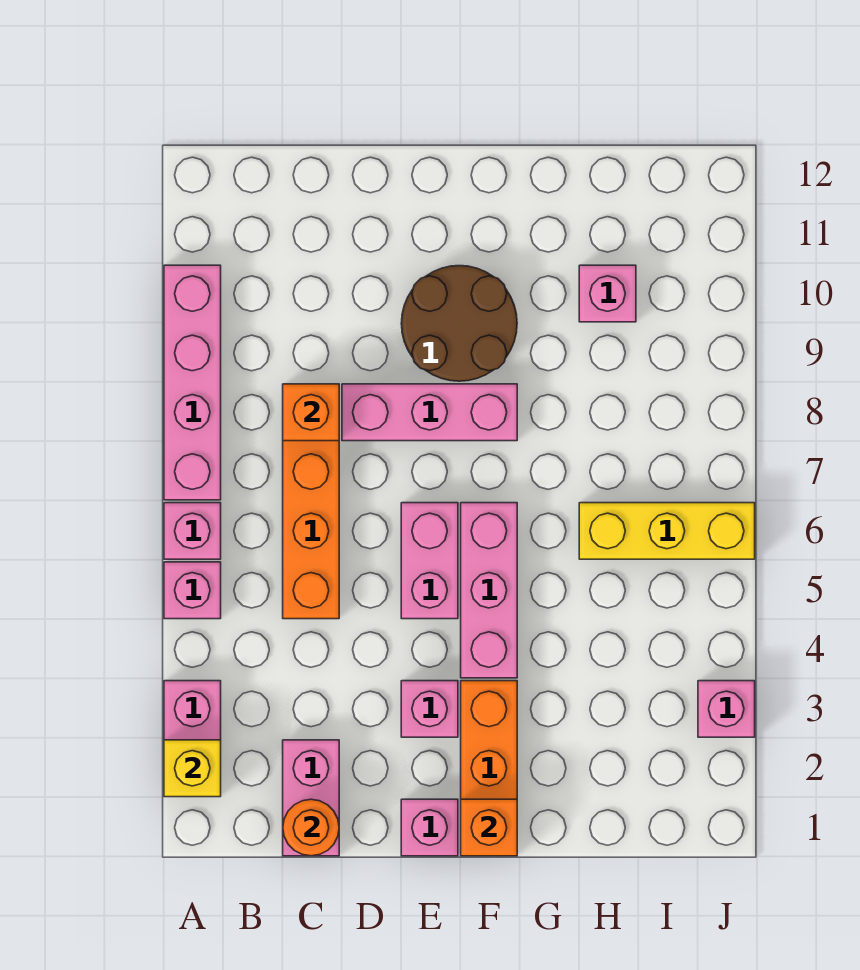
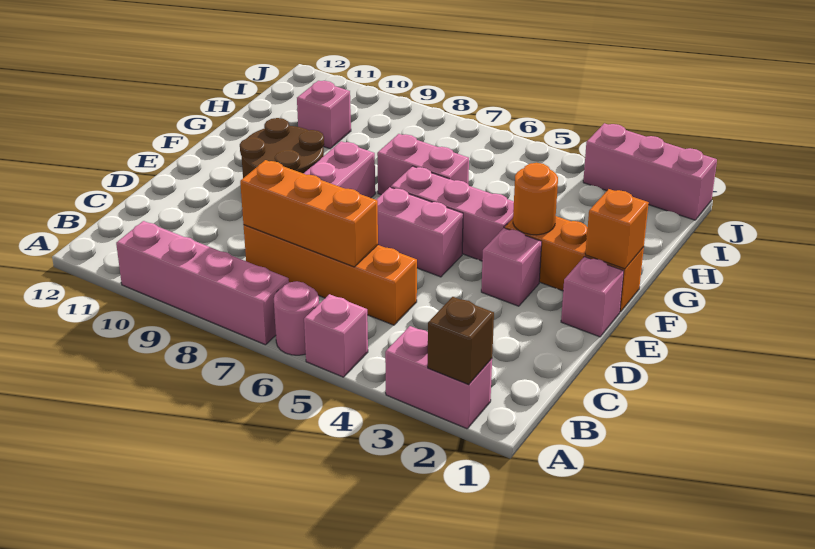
yellow brick A2 level 2 -> brown brick A2 level 2
pink brick A6 level 1 -> pink round brick A6 level 1
pink brick C1:C2 level 1 -> pink brick G6:G7 level 1
orange round brick C1 level 2 -> orange round brick F3 level 2
orange brick C8 level 2 -> orange brick C6:C8 level 2
yellow brick H6:J6 level 1 -> none
pink brick J3 level 1 -> pink brick J1:J3 level 1

